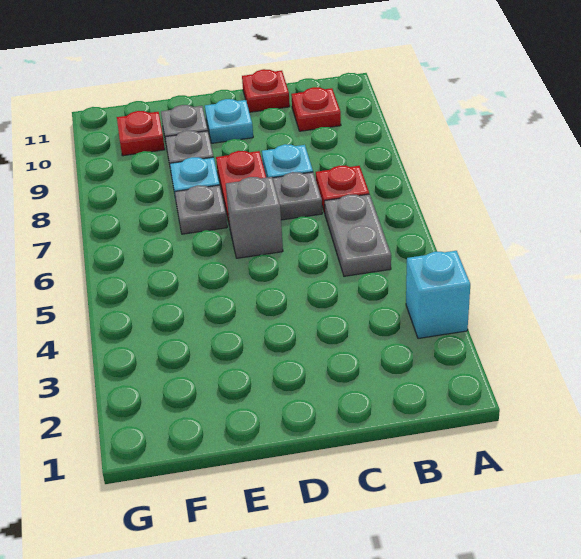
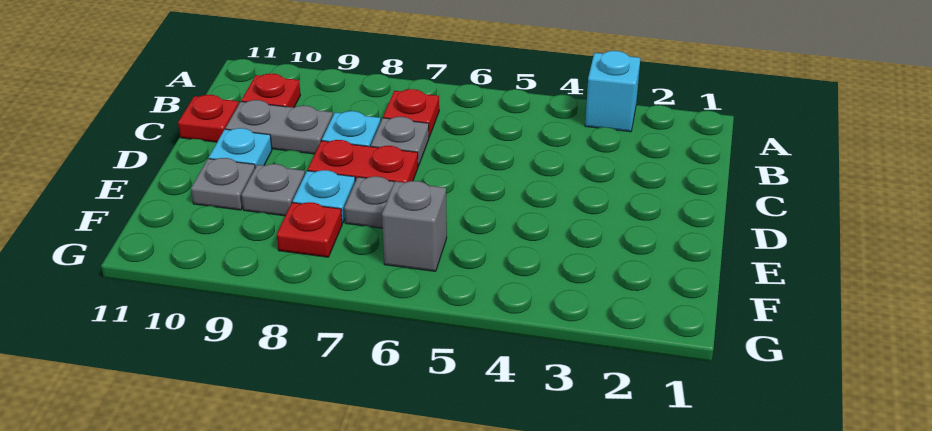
grey plate B5:B6 level 1 -> grey plate C9:C10 level 1
grey brick D6 level 1 -> grey brick F6 level 1
red plate F10 level 1 -> red plate F8 level 1

